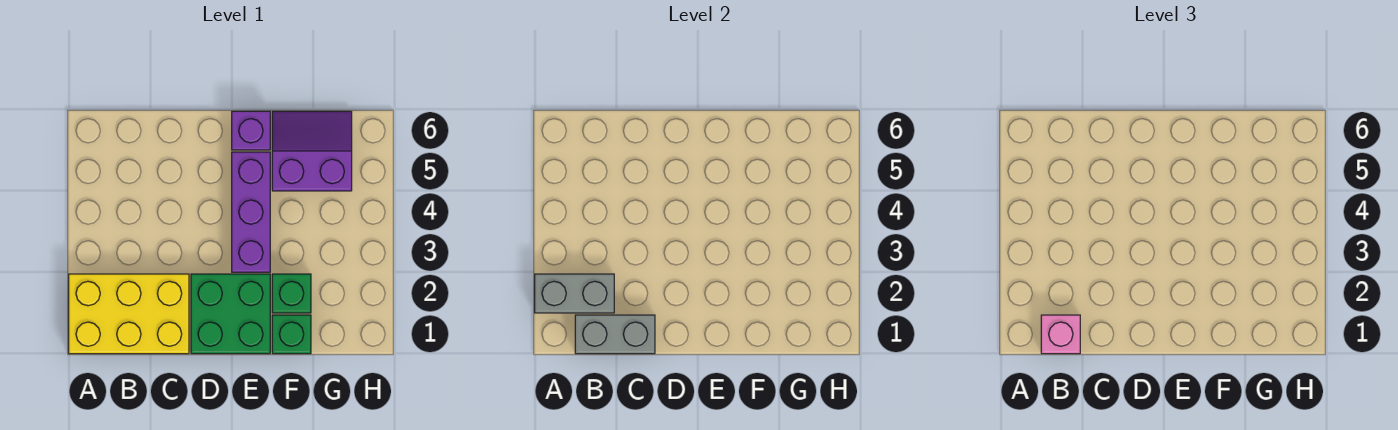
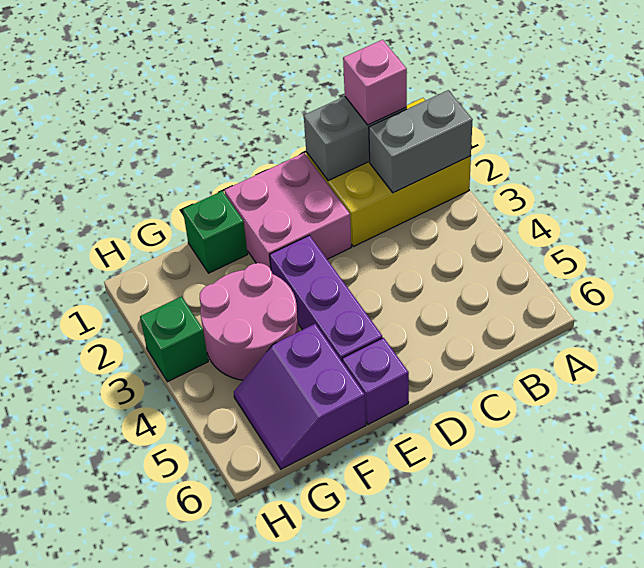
green brick D1:E2 level 1 -> pink brick D1:E2 level 1
green brick F2 level 1 -> green brick H3 level 1
none -> pink round brick F3:G4 level 1
purple slope F5:G6 level 1 top 5 -> purple slope F5:G6 level 1 top F

